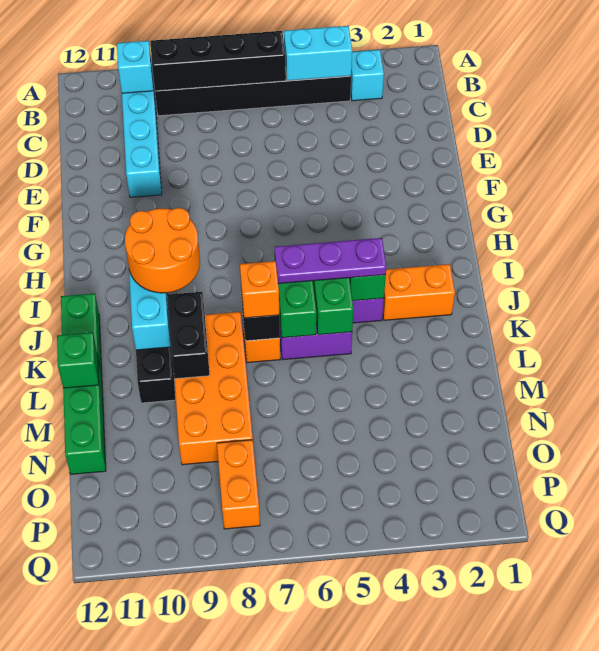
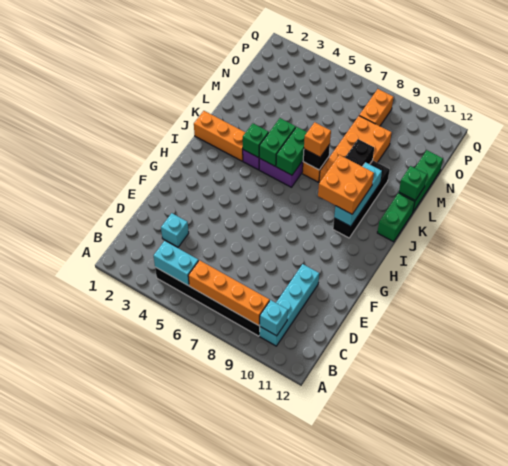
cyan brick B3 level 1 -> cyan brick D3 level 1
black brick B6:B9 level 2 -> orange brick B6:B9 level 2
orange round brick I9:J10 level 3 -> orange brick I9:J10 level 3
orange brick J2:J3 level 1 -> orange brick J1:J3 level 1
purple plate J4:J6 level 3 -> none

